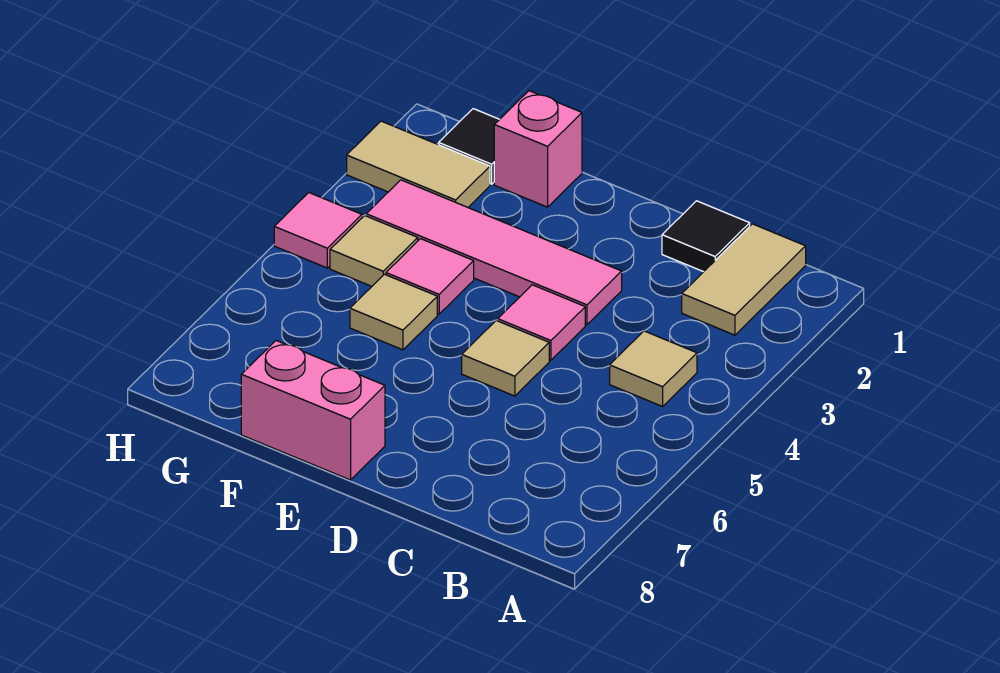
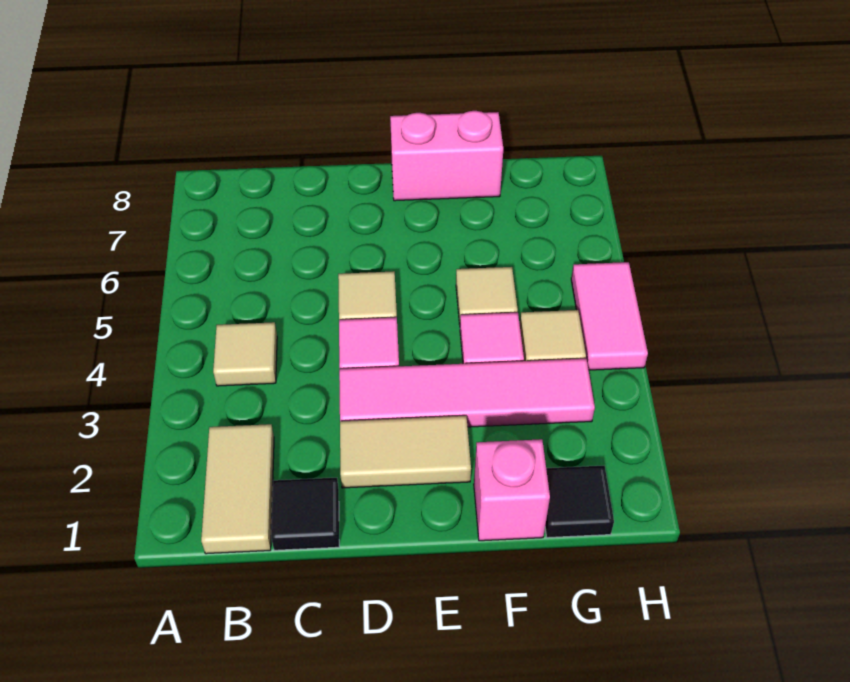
tan tile G2:H2 level 1 -> tan tile D2:E2 level 1
pink tile H4 level 1 -> pink tile H4:H5 level 1

